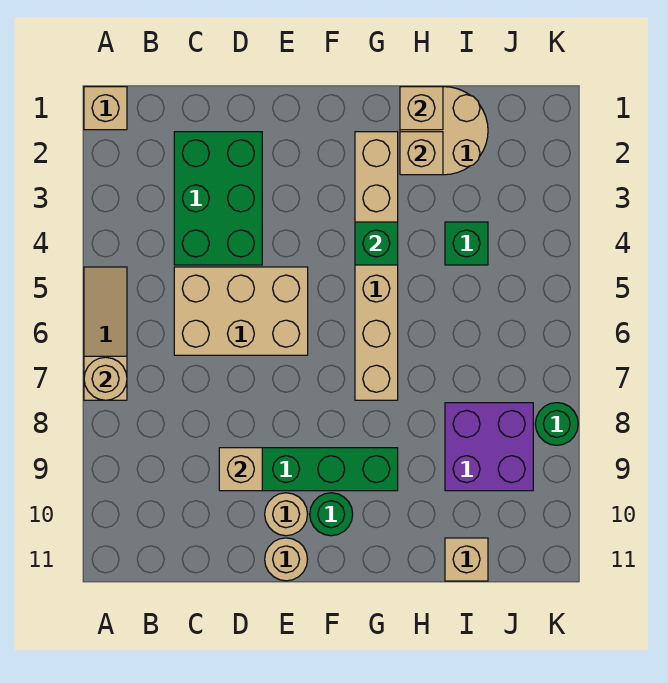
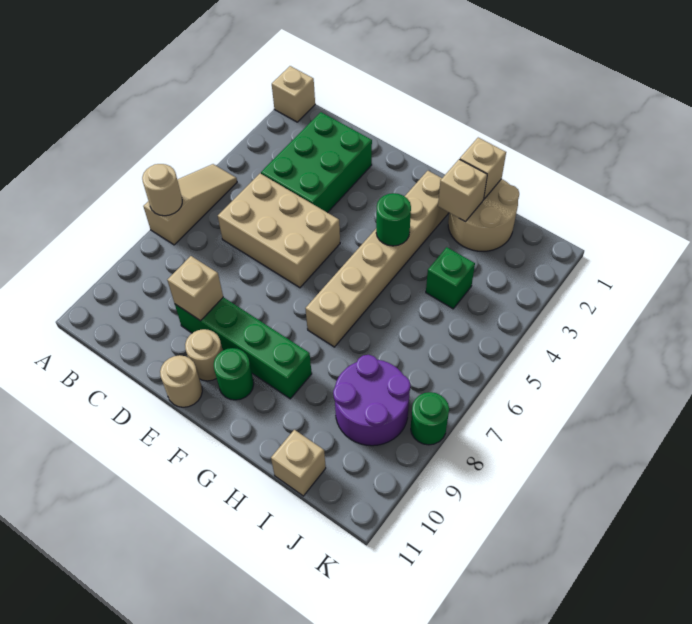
green brick G4 level 2 -> green round brick G4 level 2
purple brick I8:J9 level 1 -> purple round brick I8:J9 level 1

